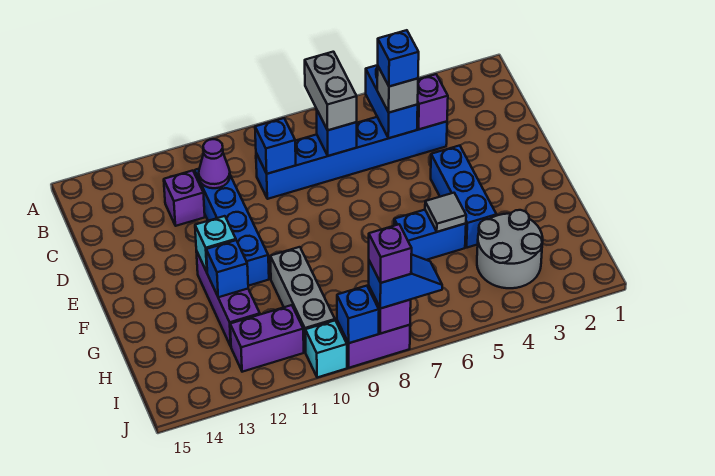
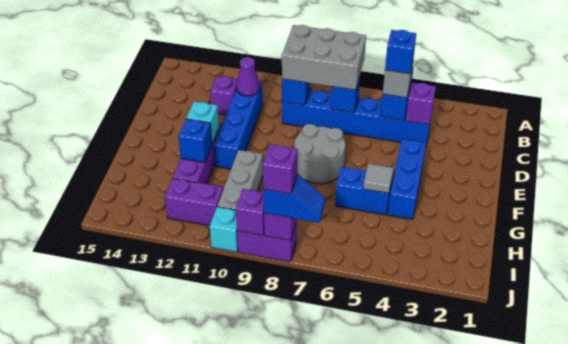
grey brick B7:C7 level 3 -> grey brick B7:C9 level 3
grey round brick H3:I4 level 1 -> grey round brick E7:F8 level 1
blue brick J9 level 2 -> purple brick J9 level 2

